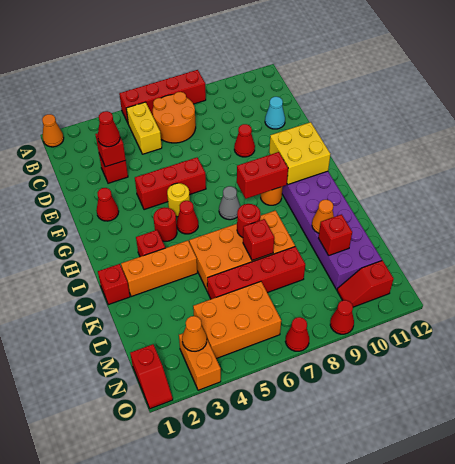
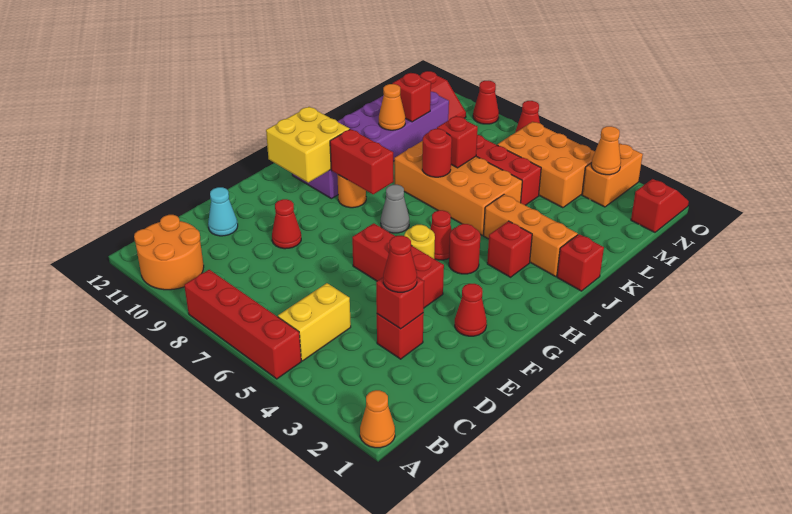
orange round brick B6:C7 level 1 -> orange round brick A10:B11 level 1

